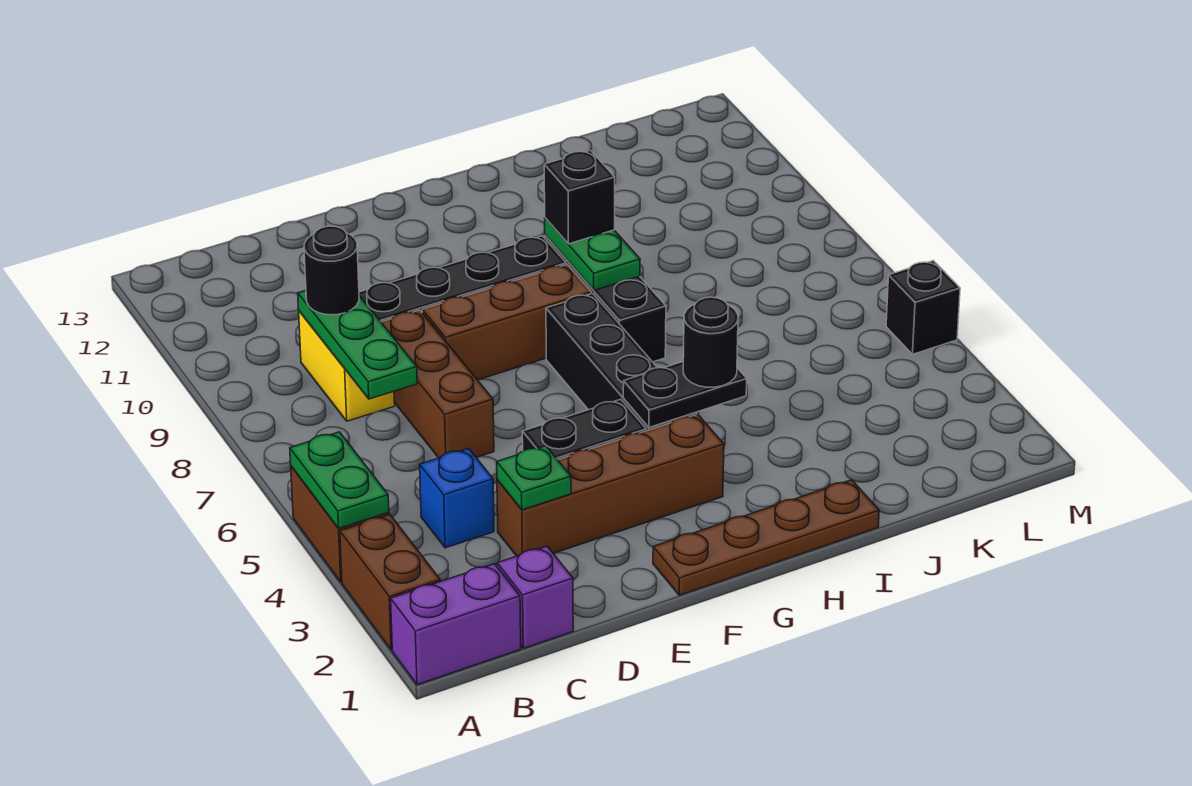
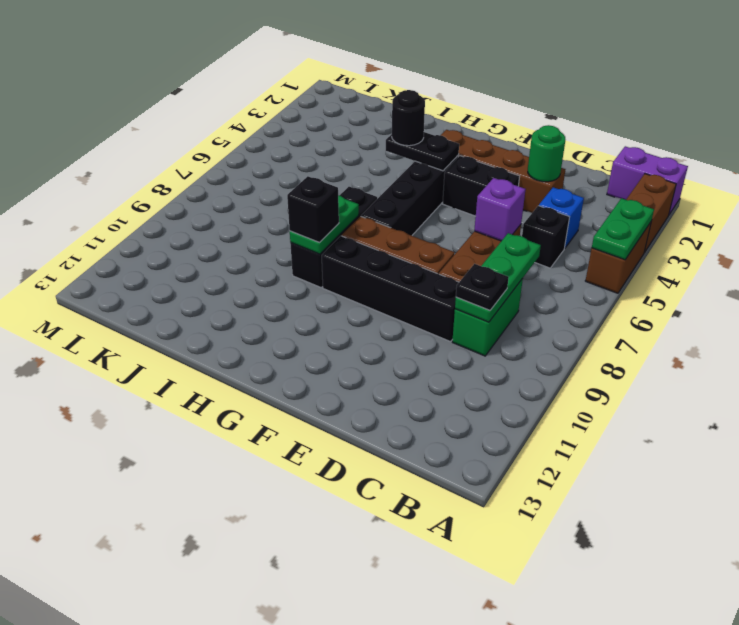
purple brick C1 level 1 -> purple brick D6 level 2
yellow brick C8:C9 level 1 -> green brick C8:C9 level 1
black round brick C9 level 3 -> black plate C9 level 3
green plate D3 level 2 -> green round brick D3 level 2
brown plate F1:I1 level 1 -> none
black brick M5 level 1 -> black brick C5 level 1

